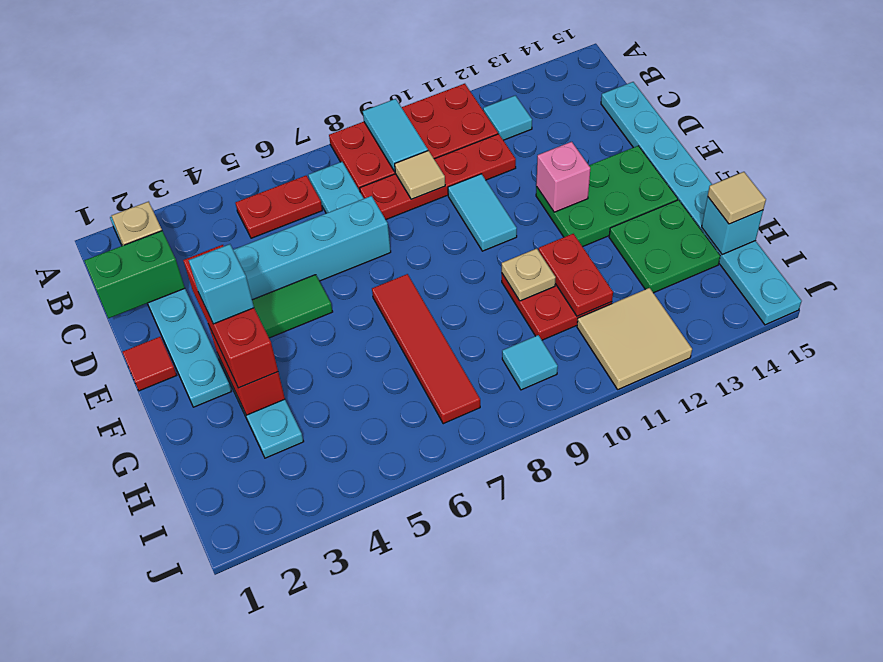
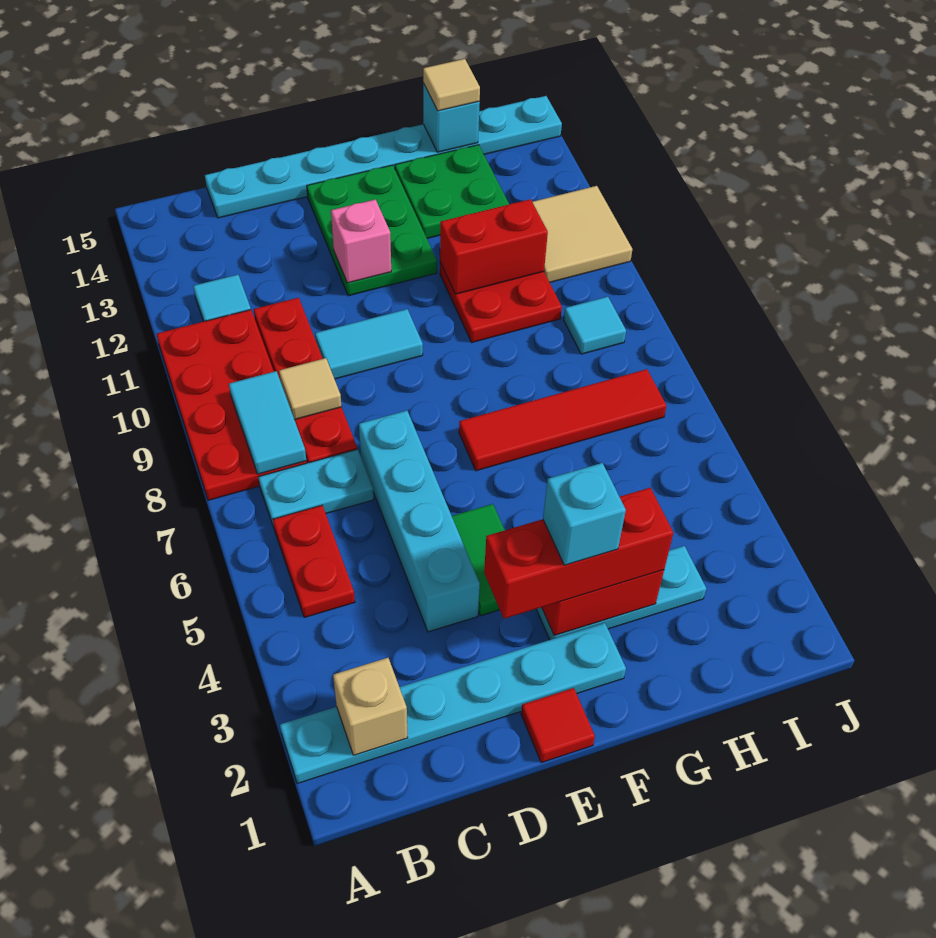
cyan tile A9:B9 level 2 -> cyan tile B8:B9 level 2
green brick C1:C2 level 2 -> none
tan plate G10 level 2 -> none
red plate G11:H11 level 2 -> red brick G11:H11 level 2

